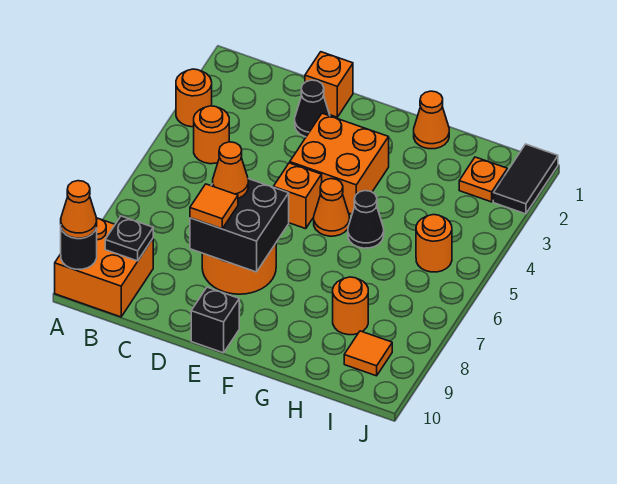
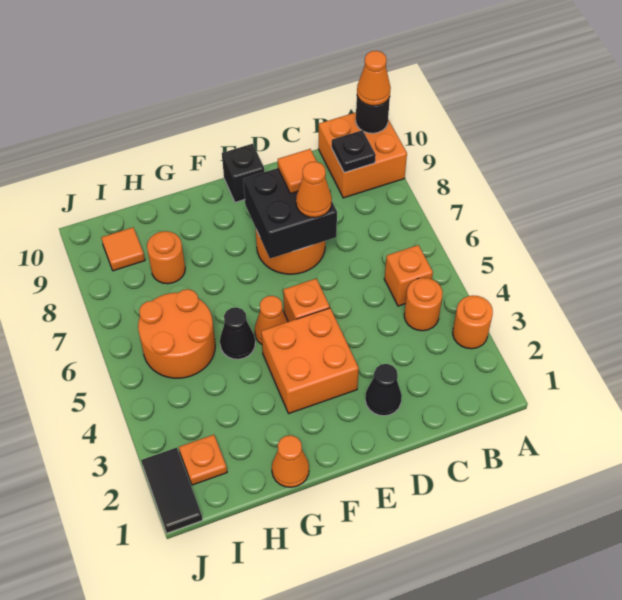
orange brick D1 level 1 -> orange brick B5 level 1
orange round brick I5 level 1 -> orange round brick H5:I6 level 1

